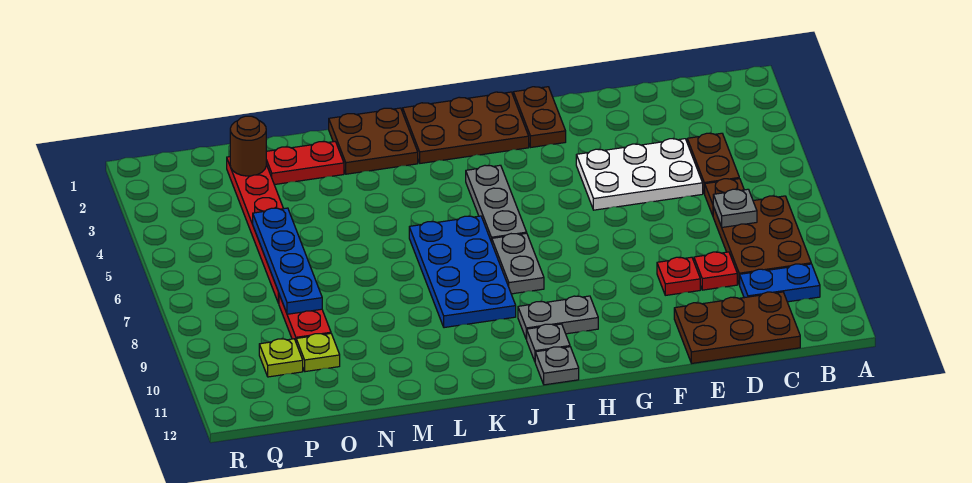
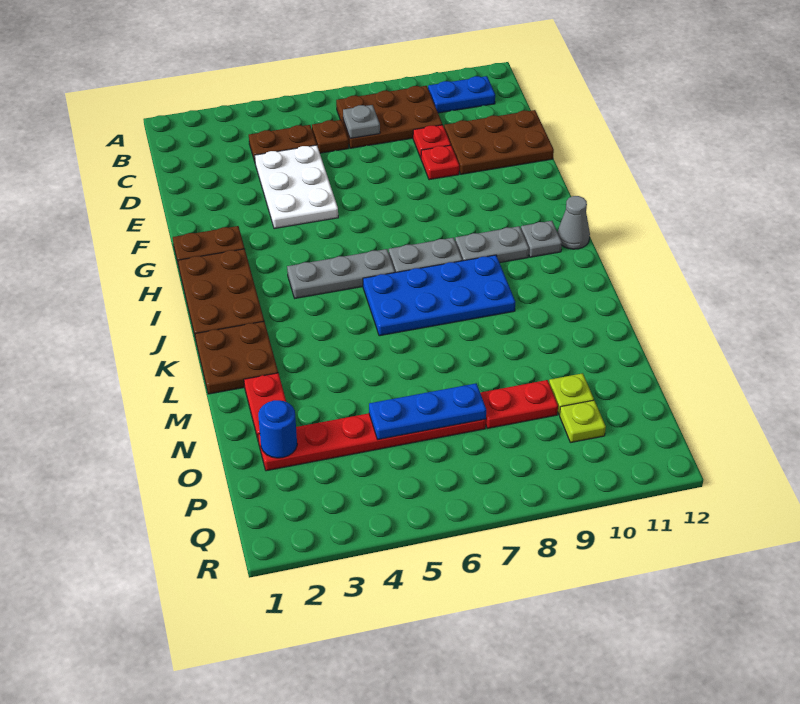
blue plate B10:C10 level 1 -> blue plate B10:B11 level 1
brown plate C11:E12 level 1 -> brown plate D10:E12 level 1
grey plate H10:I10 level 1 -> grey plate I9:I10 level 1
grey plate I12 level 1 -> grey cone I12 level 1
brown round brick O2 level 2 -> blue round brick O2 level 2
blue plate O5:O8 level 2 -> blue plate O5:O7 level 2

